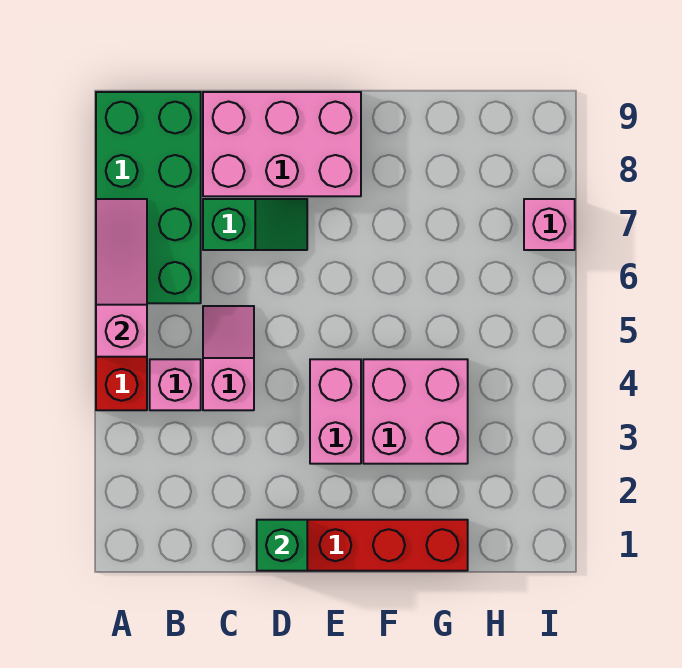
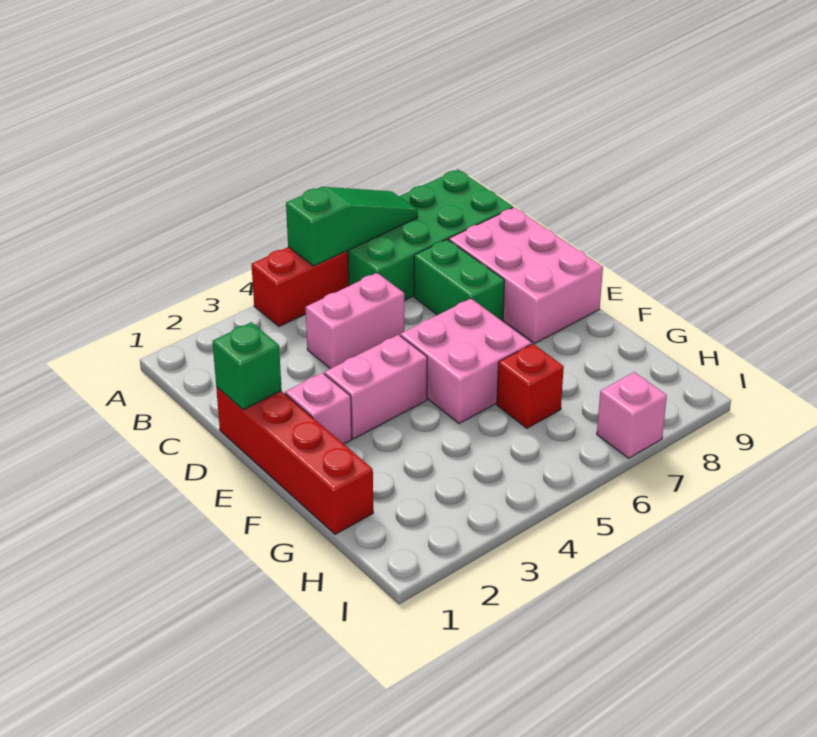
pink slope A5:A7 level 2 top 5 -> green slope A5:A7 level 2 top 5
pink brick B4 level 1 -> pink brick E2 level 1
pink slope C4:C5 level 1 top 4 -> pink brick C4:C5 level 1
green slope C7:D7 level 1 top C -> green brick C7:D7 level 1
pink brick F3:G4 level 1 -> pink brick E5:F6 level 1
none -> red brick G6 level 1

